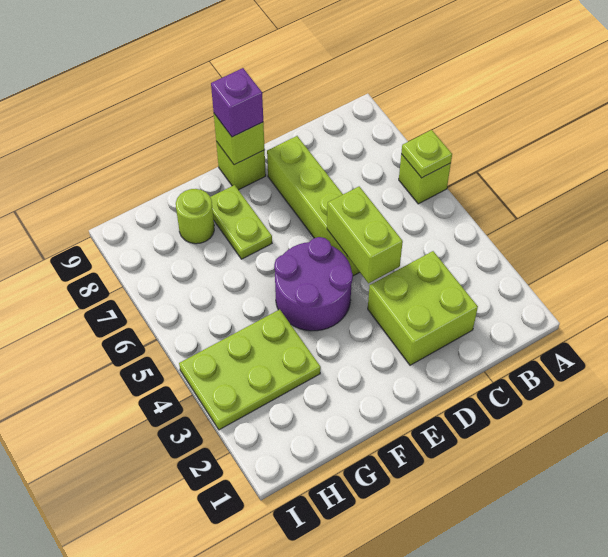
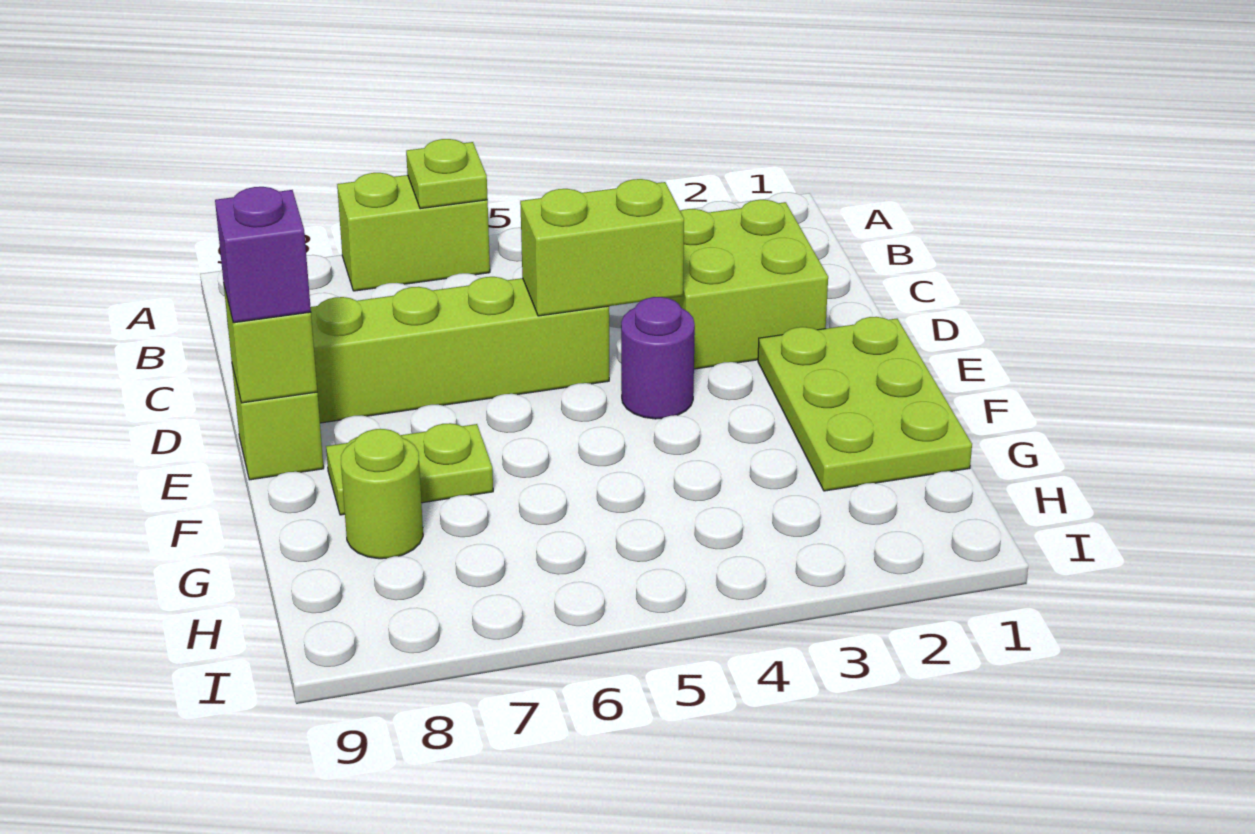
lime brick A6 level 1 -> lime brick A6:A7 level 1
purple round brick E4:F5 level 1 -> purple round brick E4 level 1
lime plate G3:I4 level 1 -> lime plate E1:G2 level 1

